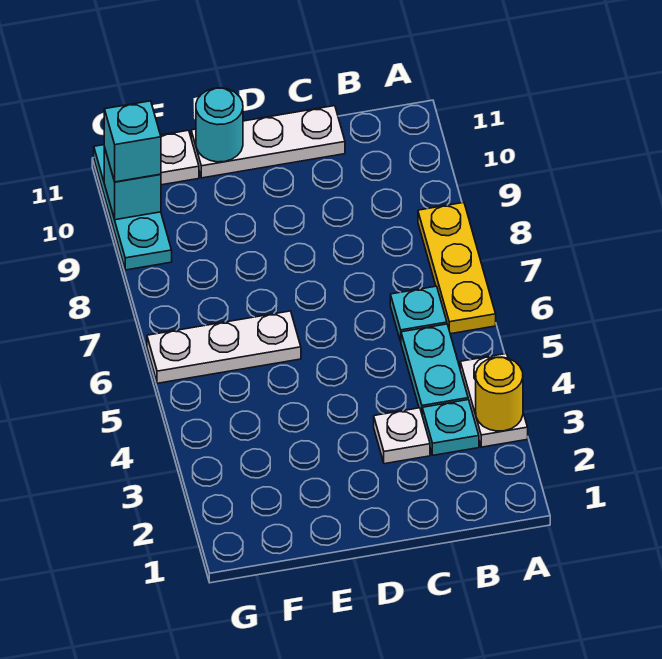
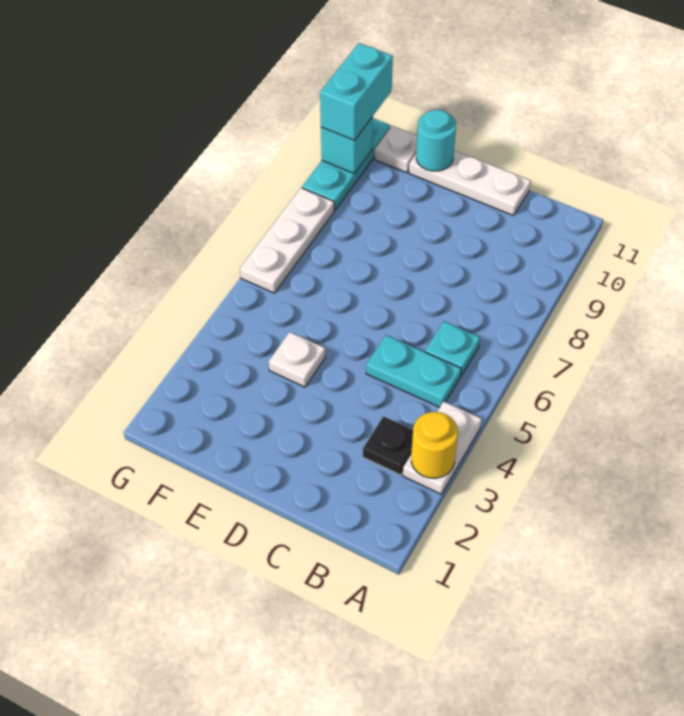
yellow plate A6:A8 level 1 -> none
cyan plate B3 level 1 -> black plate B3 level 1
cyan plate B4:B5 level 1 -> cyan plate B5:C5 level 1
white plate C3 level 1 -> white plate E4 level 1
white plate E6:G6 level 1 -> white plate G6:G8 level 1
cyan brick G10 level 3 -> cyan brick G10:G11 level 3

